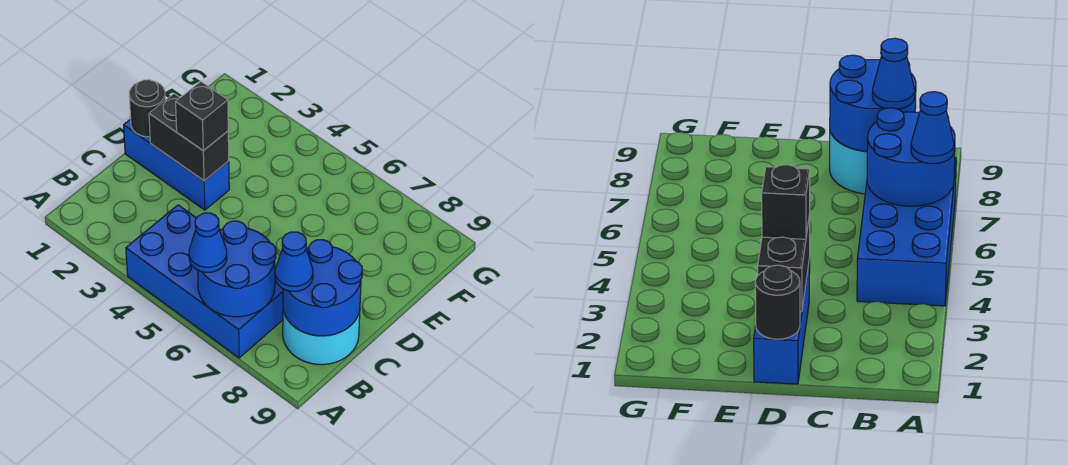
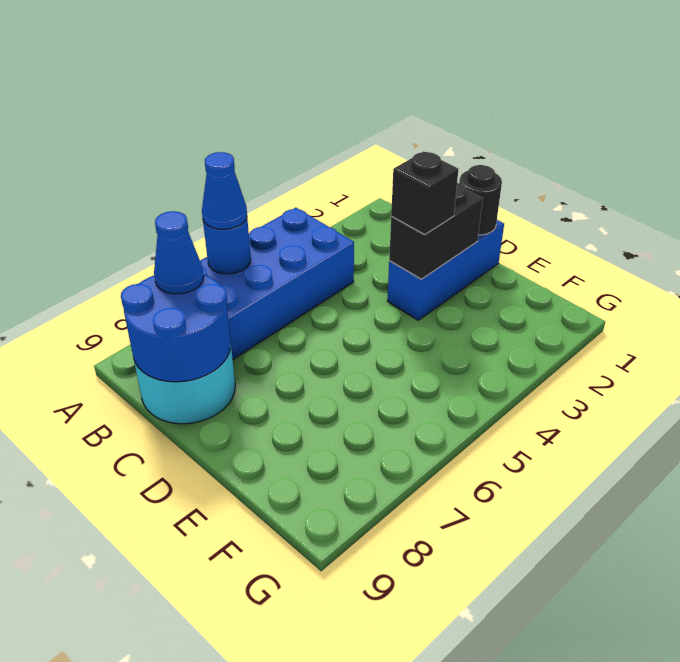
blue round brick A6:B7 level 2 -> blue round brick A6 level 2

